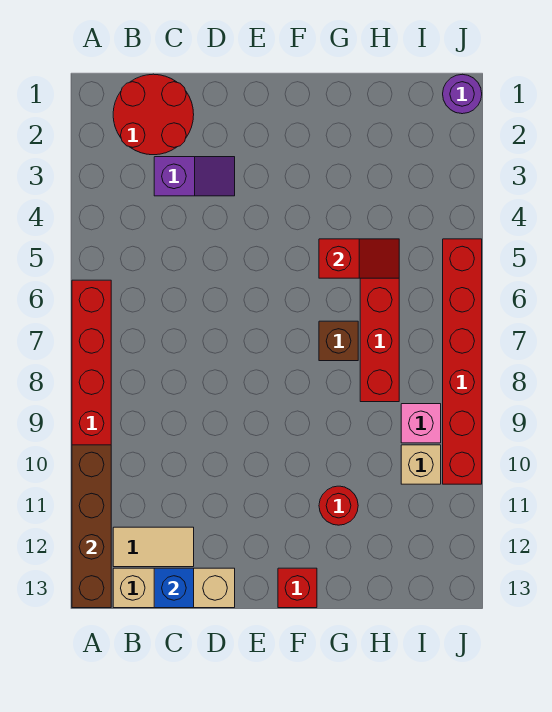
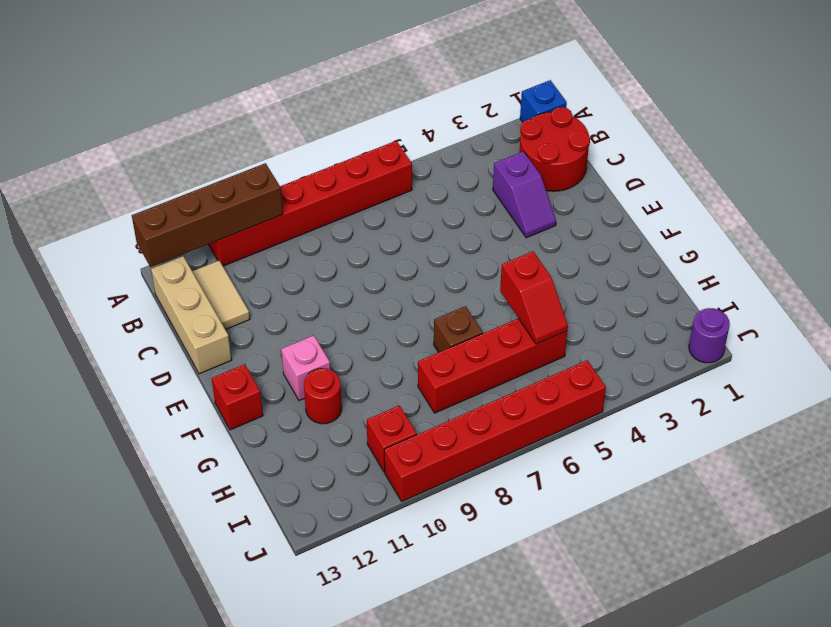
blue brick C13 level 2 -> blue brick A1 level 1
pink brick I9 level 1 -> pink brick F11 level 1
tan brick I10 level 1 -> red brick I10 level 1

